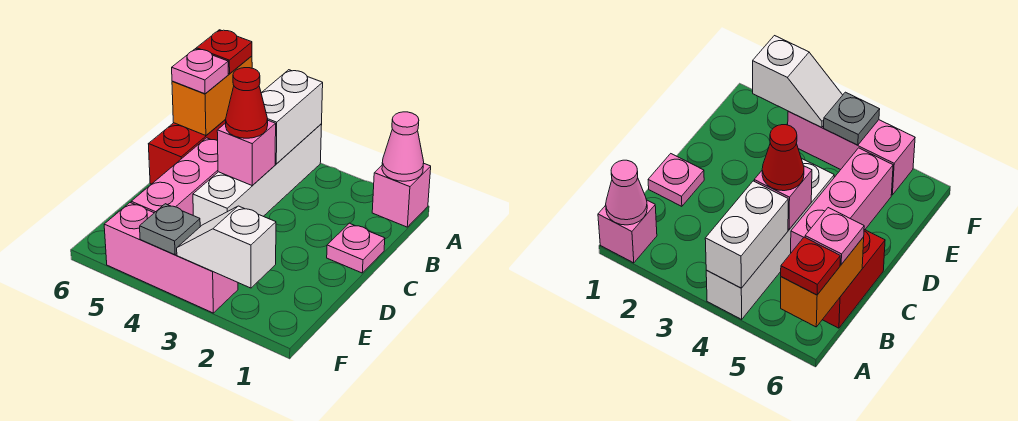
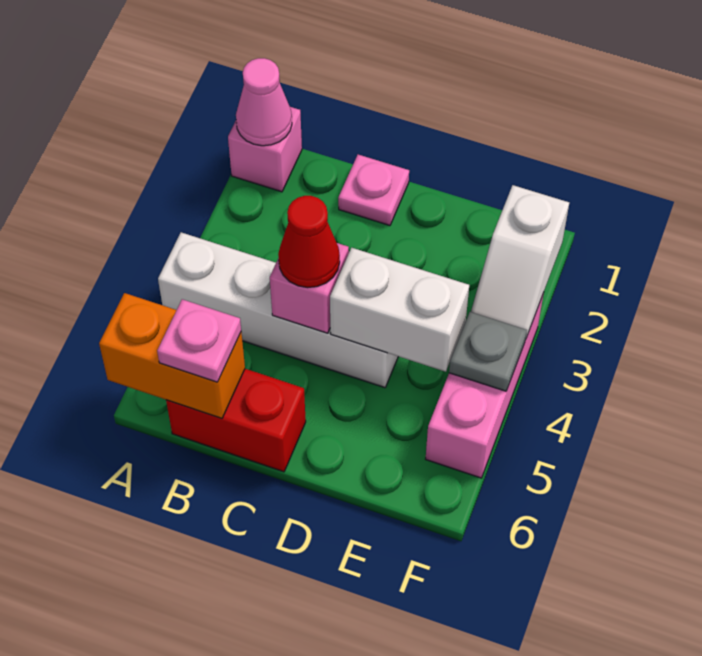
white brick A4:B4 level 2 -> white brick D4:E4 level 2
red plate A6 level 3 -> none
pink brick C5:E5 level 1 -> none

